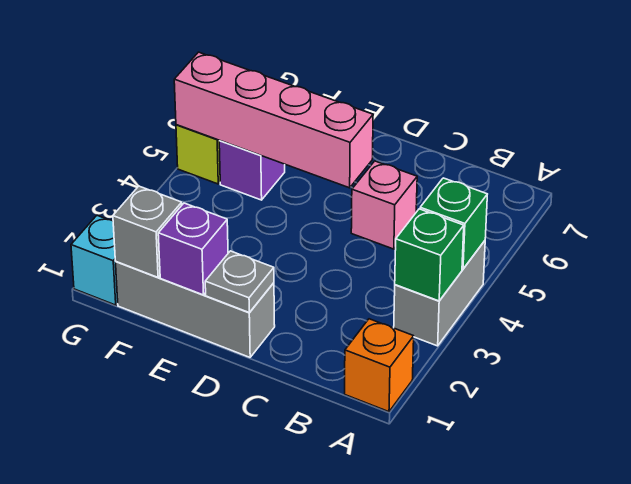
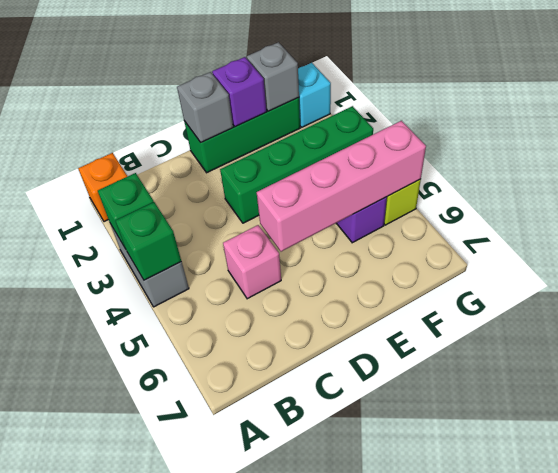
grey brick D1:F1 level 1 -> green brick D1:F1 level 1
grey plate D1 level 2 -> grey brick D1 level 2
none -> green brick D3:G3 level 1

